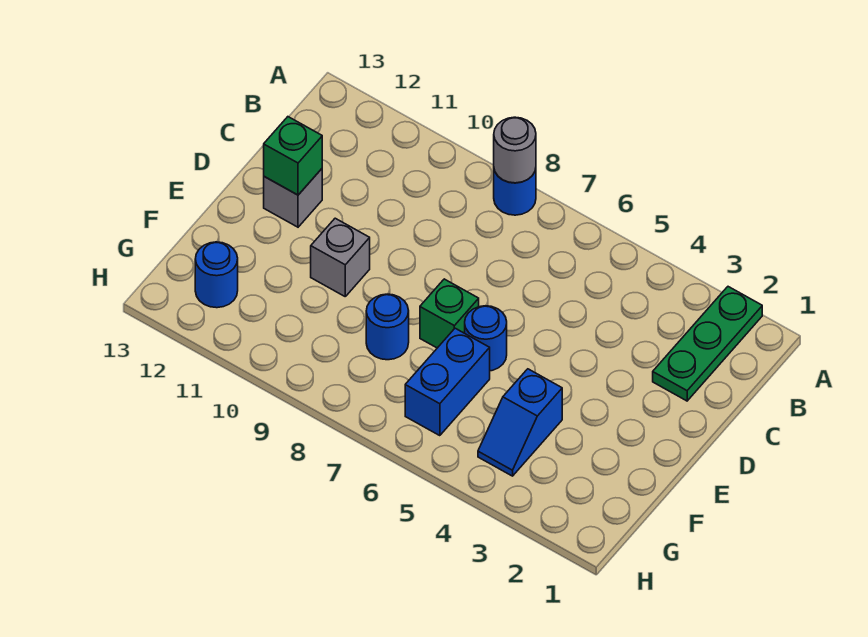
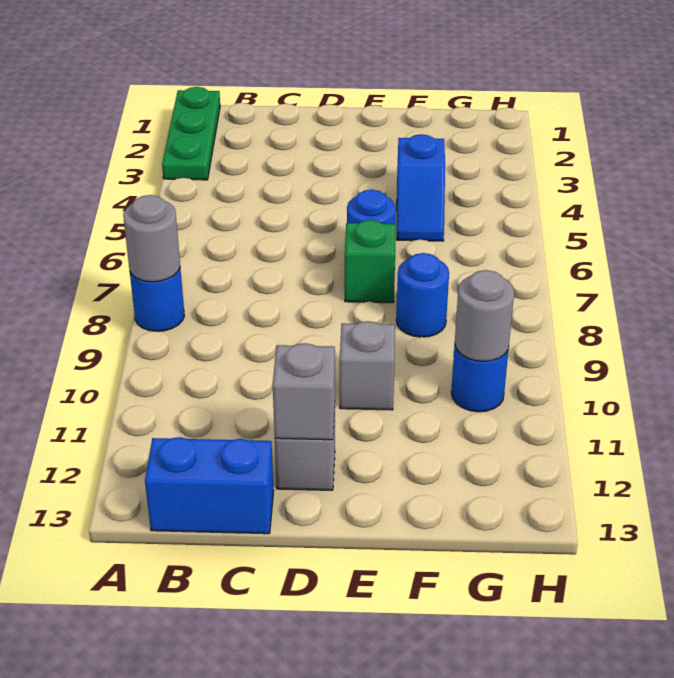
green plate A2:C2 level 1 -> green plate A1:A3 level 1
green brick D12 level 2 -> grey brick D12 level 2
blue slope F4:G4 level 1 top F -> blue slope F4:F5 level 1 top 4
blue brick F6:G6 level 1 -> blue brick B13:C13 level 1
none -> grey round brick G10 level 2
blue round brick G12 level 1 -> blue round brick G10 level 1

